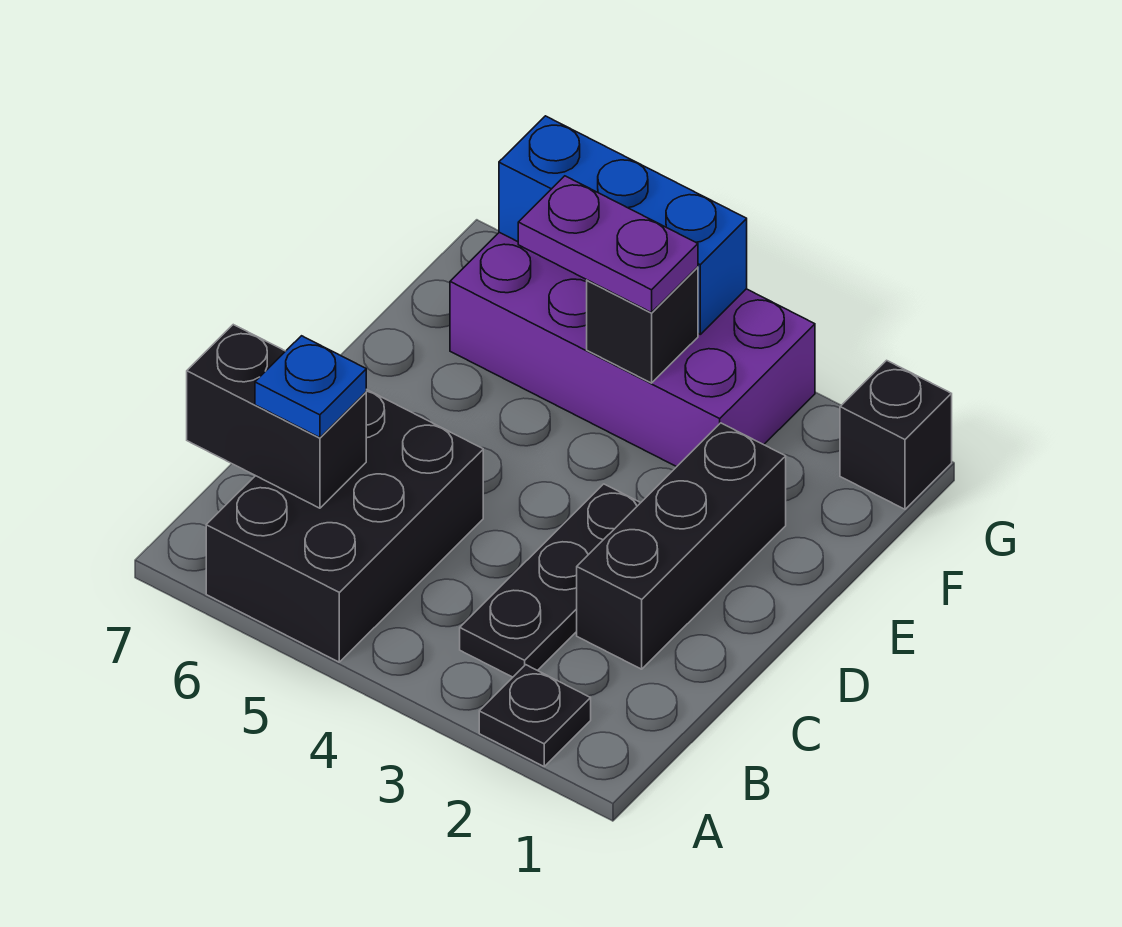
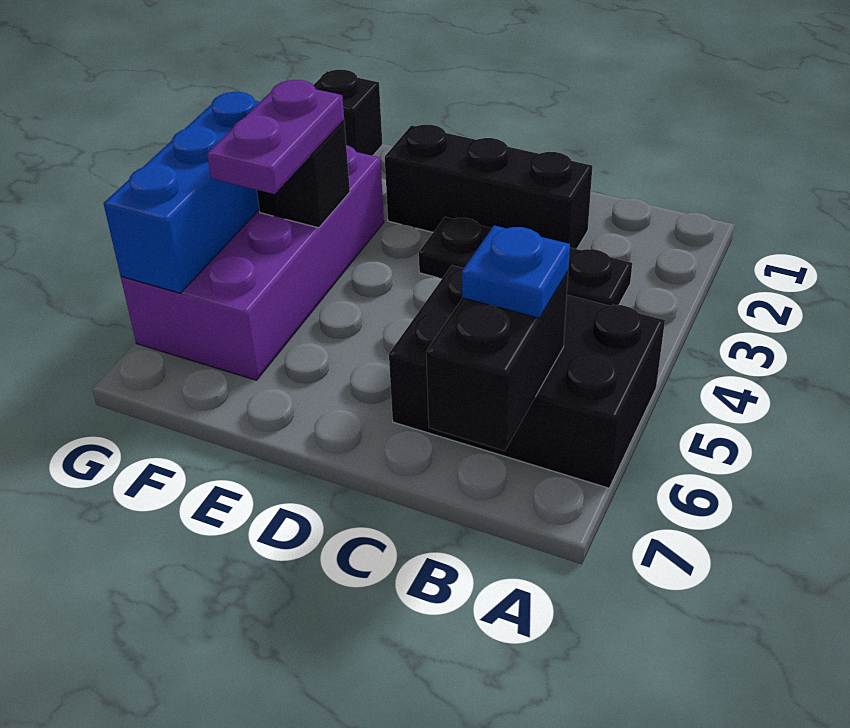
black plate A2 level 1 -> none

